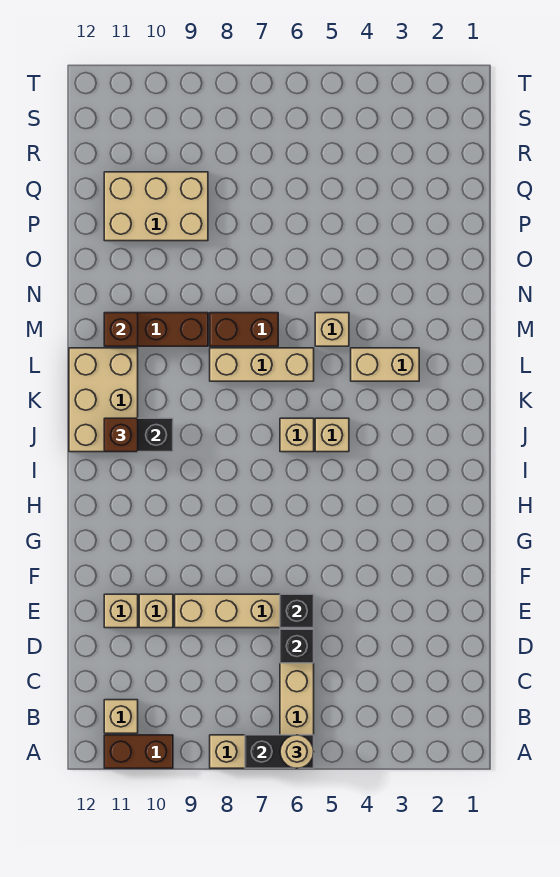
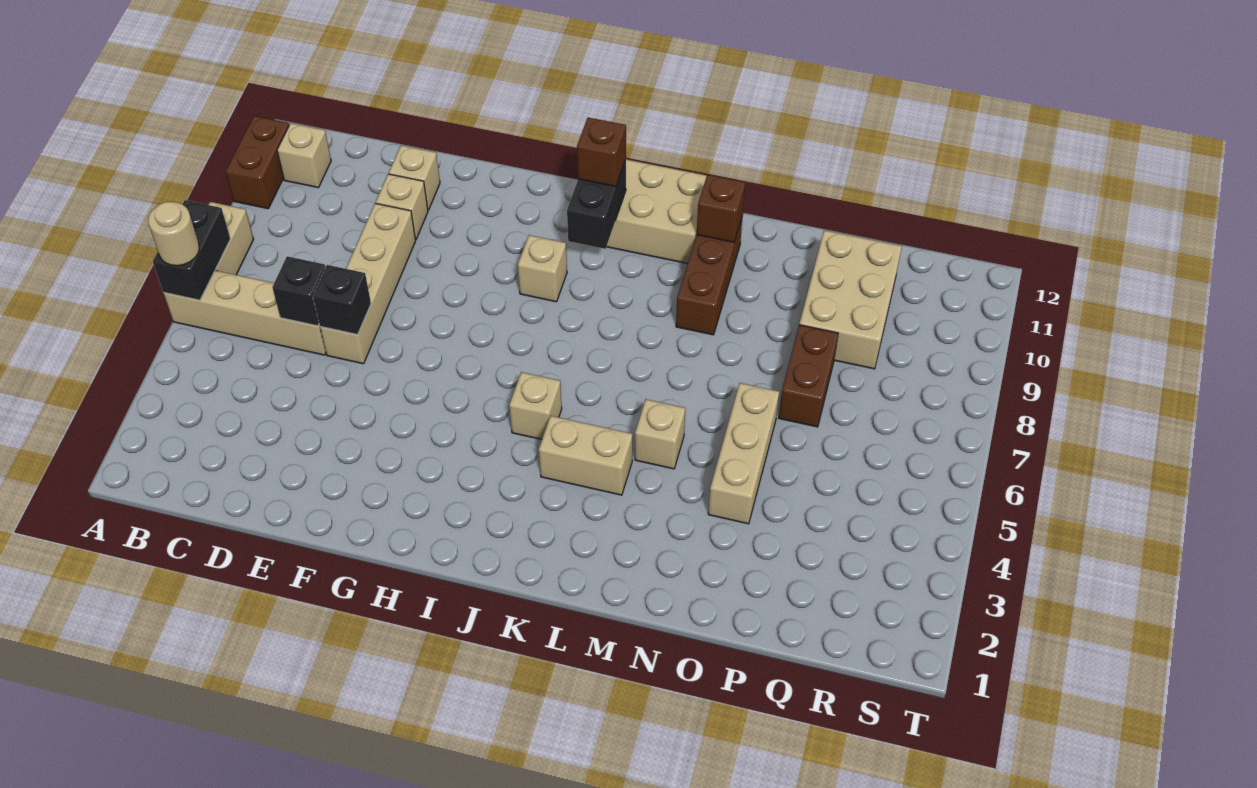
tan brick J6 level 1 -> tan brick I9 level 1
tan brick L3:L4 level 1 -> tan brick K4:L4 level 1
tan brick L6:L8 level 1 -> tan brick O4:O6 level 1
brown brick M7:M8 level 1 -> brown brick P7:P8 level 1

